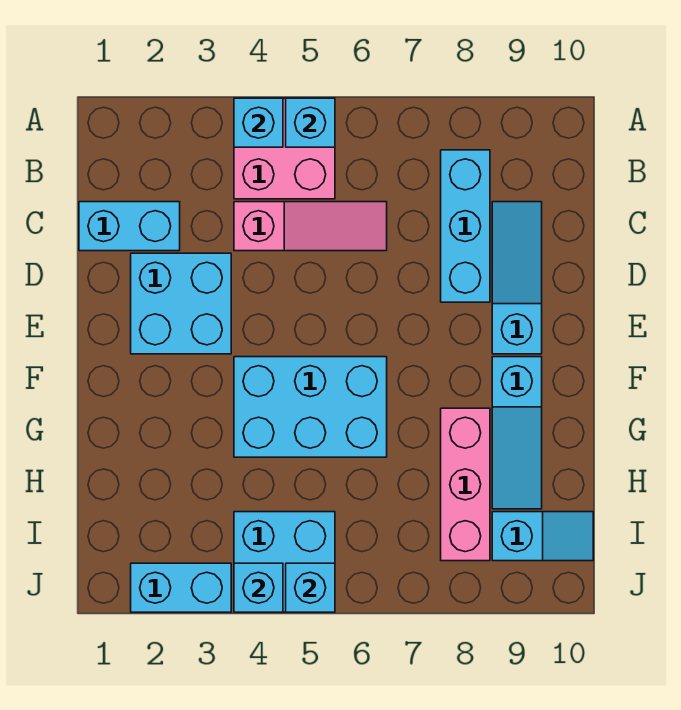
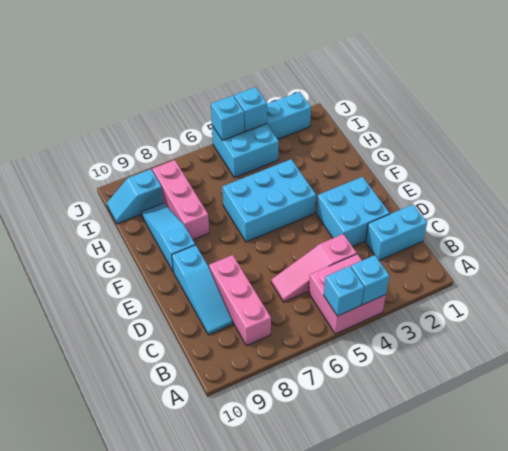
cyan brick B8:D8 level 1 -> pink brick B8:D8 level 1

